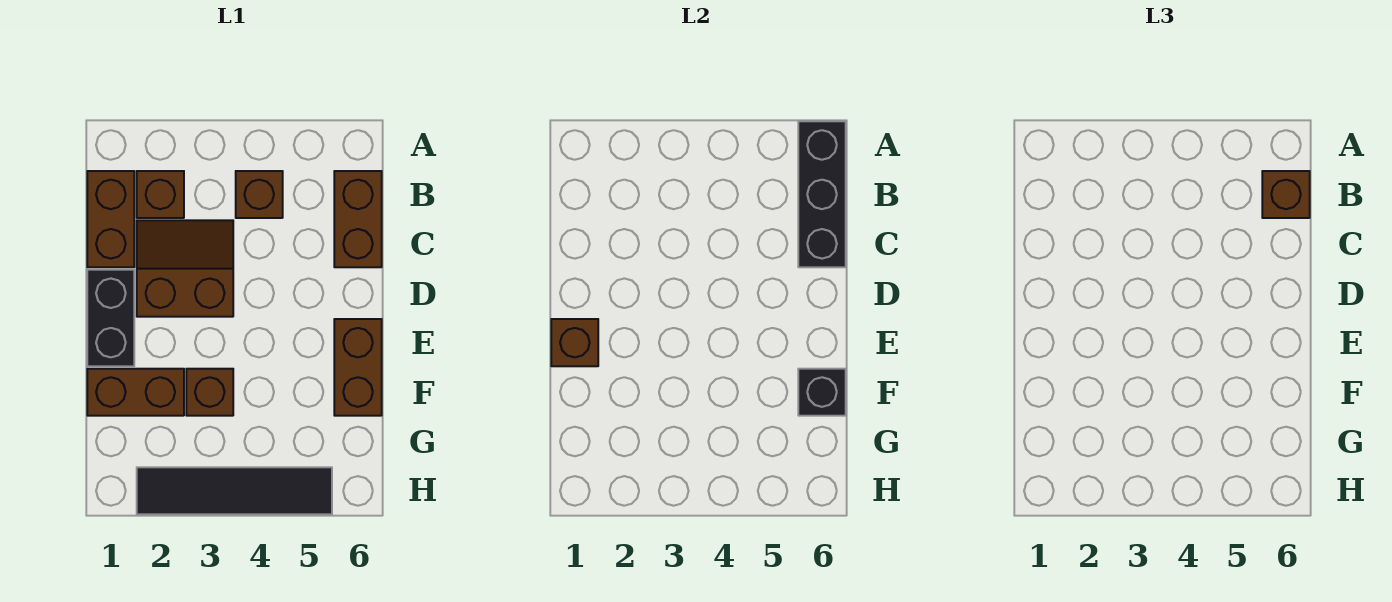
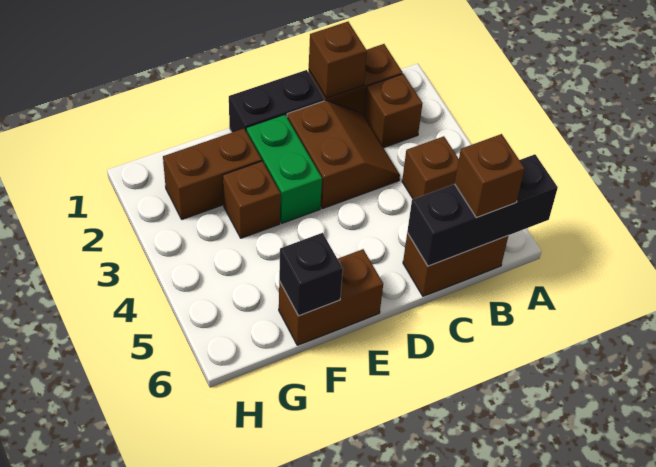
brown brick E1 level 2 -> brown brick C1 level 2
none -> green brick E2:E3 level 1
brown brick F1:F2 level 1 -> brown brick F2:G2 level 1
black tile H2:H5 level 1 -> none

